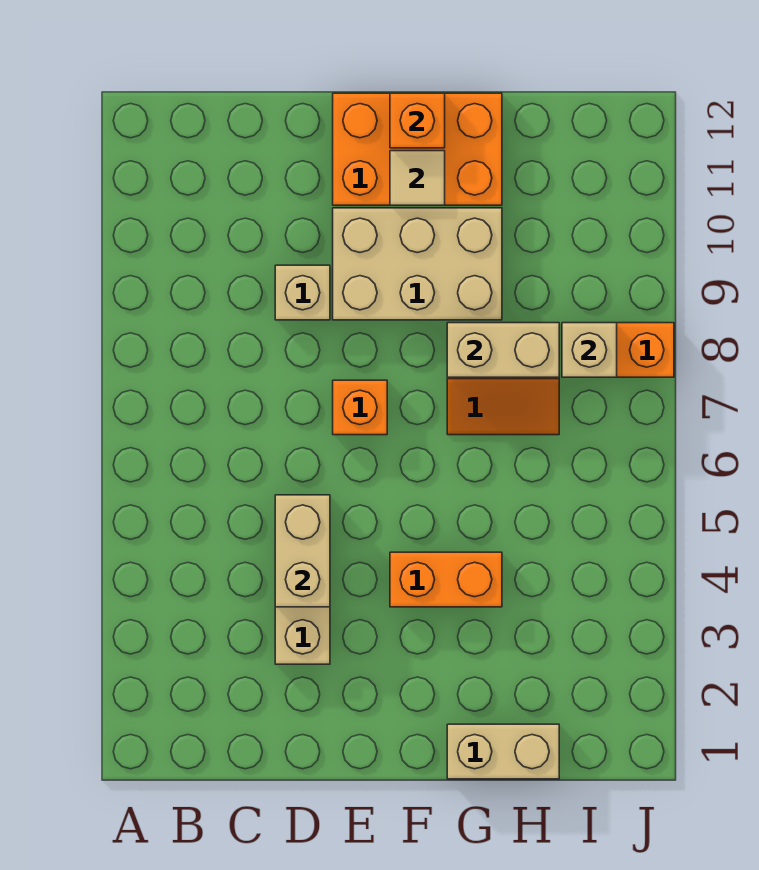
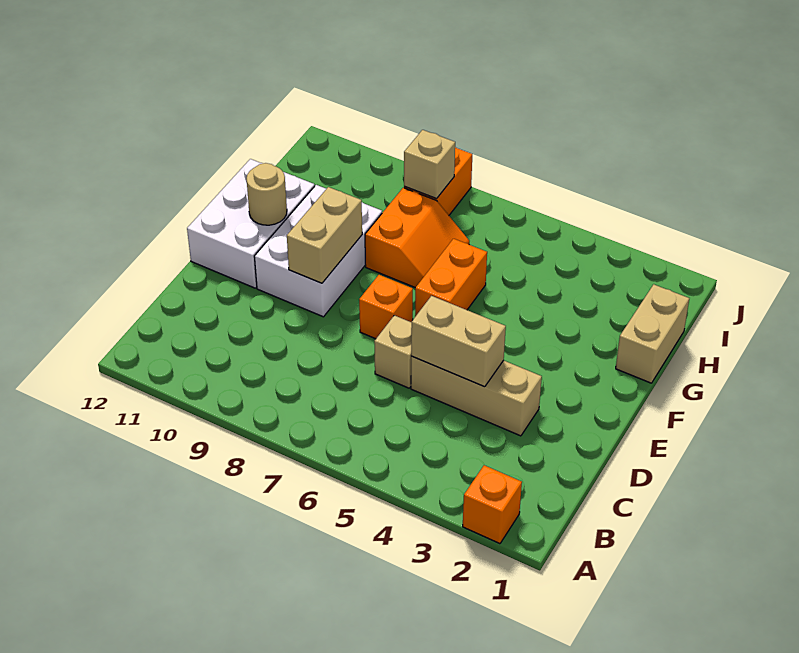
tan brick D9 level 1 -> tan brick D6 level 1
tan brick E9:G10 level 1 -> white brick E9:G10 level 1
orange brick E11:G12 level 1 -> white brick E11:G12 level 1
orange brick F4:G4 level 1 -> orange brick F6:G6 level 1
tan tile F11 level 2 -> tan round brick F11 level 2
orange brick F12 level 2 -> orange brick A2 level 1
tan brick G8:H8 level 2 -> tan brick E9:F9 level 2

